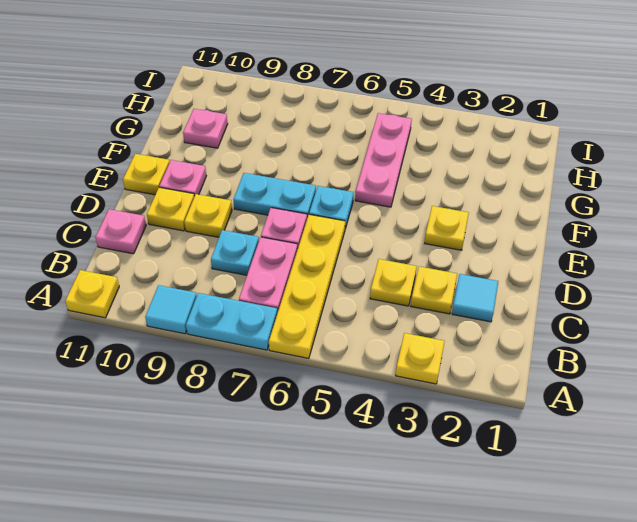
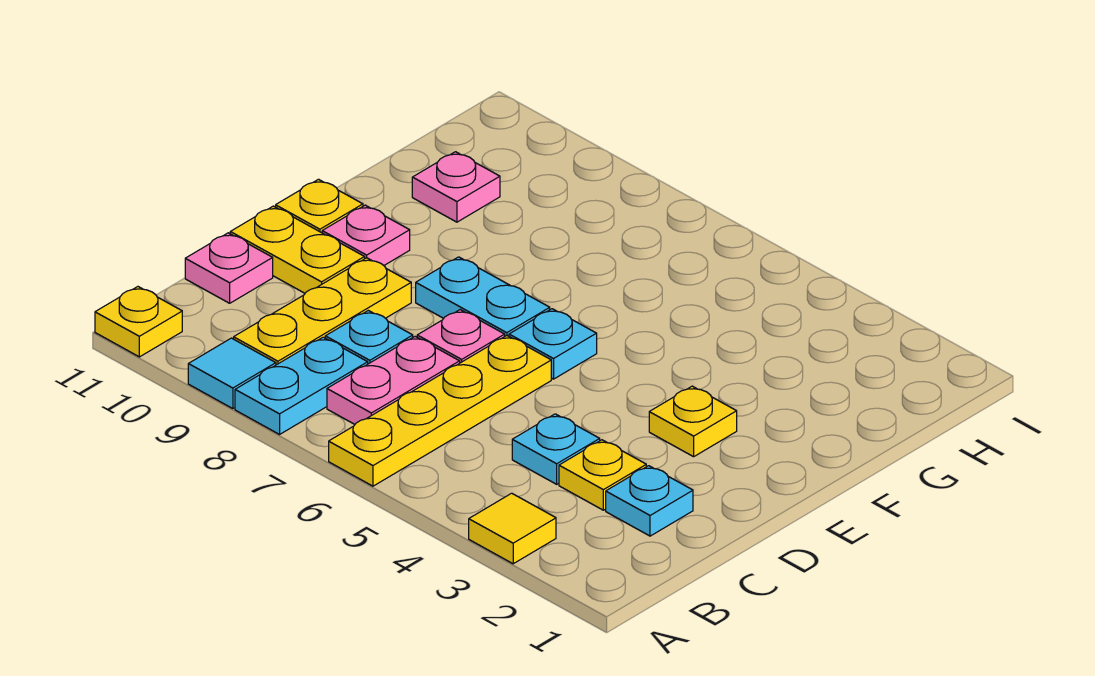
yellow plate A3 level 1 -> yellow tile A3 level 1
cyan plate A7:A8 level 1 -> cyan plate A8:B8 level 1
cyan tile C2 level 1 -> cyan plate C2 level 1
yellow plate C4 level 1 -> cyan plate C4 level 1
yellow plate D9 level 1 -> yellow plate B9:D9 level 1
yellow plate D10 level 1 -> yellow plate D10:D11 level 1
pink plate F5:H5 level 1 -> none

